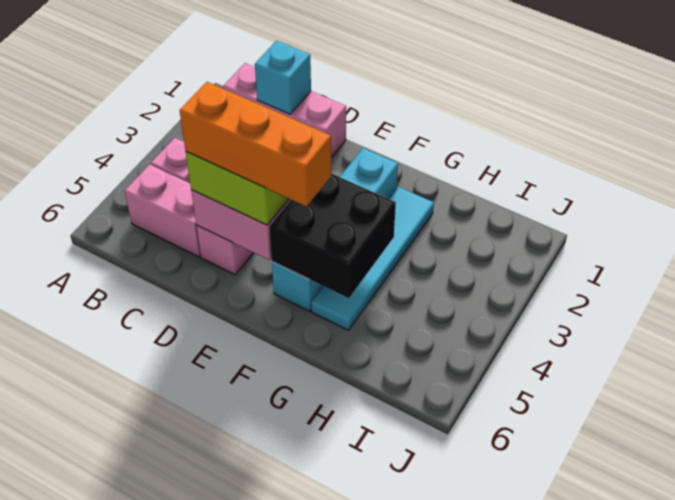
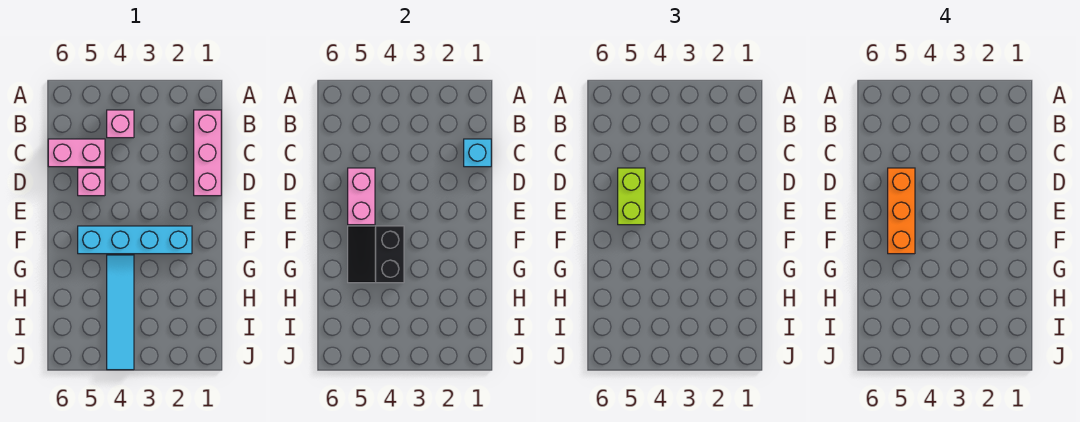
pink brick B5:C5 level 1 -> pink brick C5:C6 level 1
black brick F4:G5 level 2 -> black slope F4:G5 level 2 top 4
cyan tile G2:G5 level 1 -> cyan tile G4:J4 level 1

